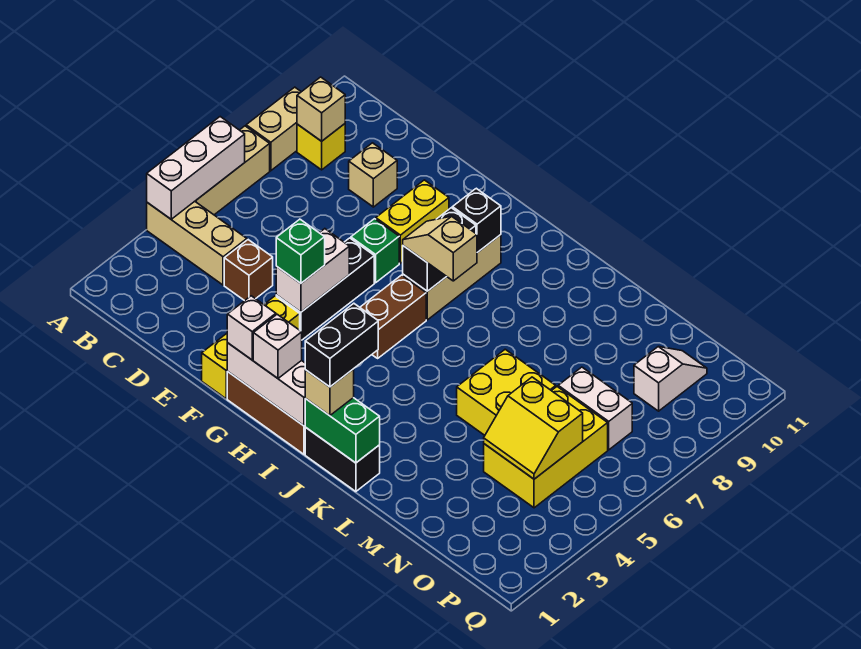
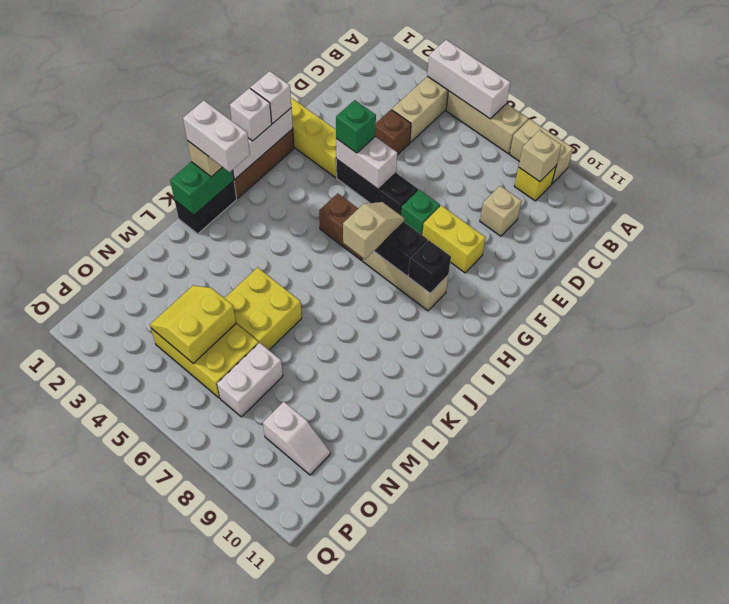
black brick J1:J2 level 4 -> white brick J1:J2 level 4

